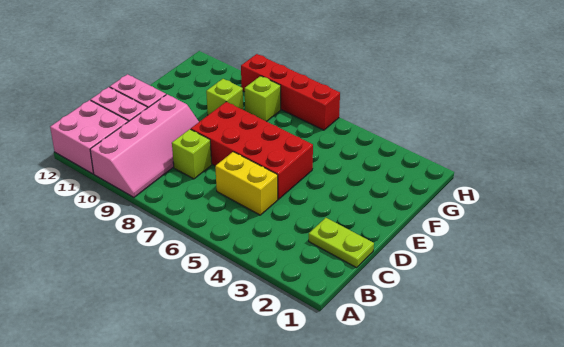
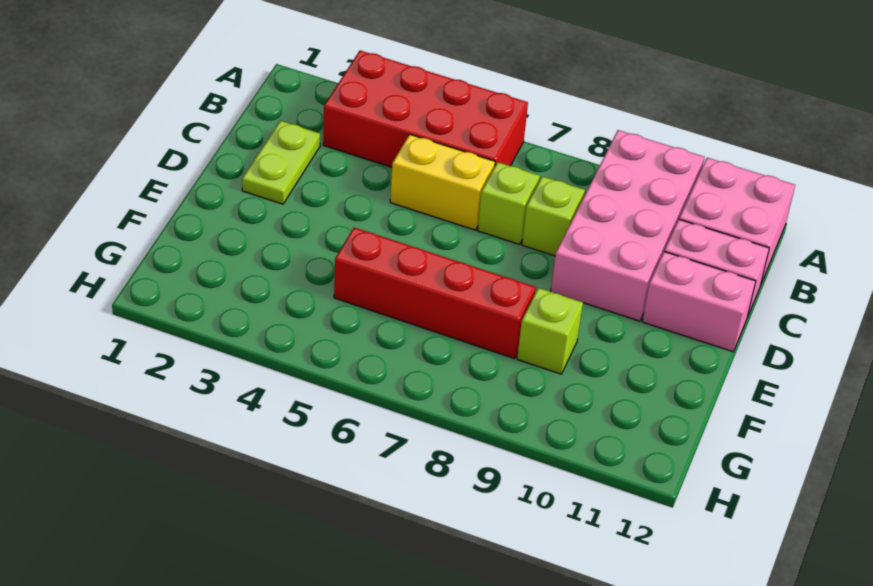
pink slope A9:D10 level 1 top 10 -> pink brick A9:D10 level 1
lime plate C1:C2 level 1 -> lime plate C2:D2 level 1
red brick D5:E8 level 1 -> red brick A3:B6 level 1
lime brick G8 level 1 -> lime brick C7 level 1
red brick H6:H9 level 1 -> red brick F5:F8 level 1

